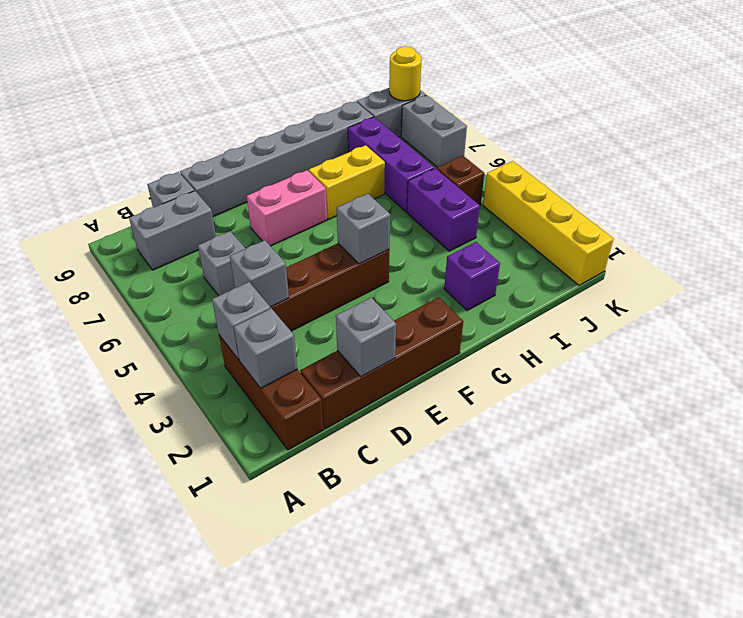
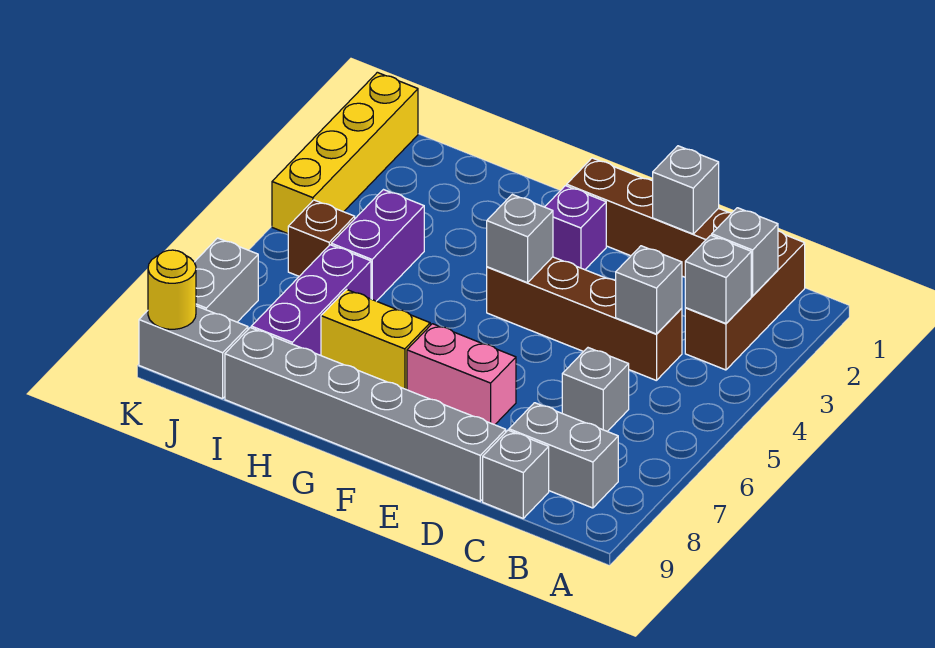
purple brick H2 level 1 -> purple brick F2 level 1

